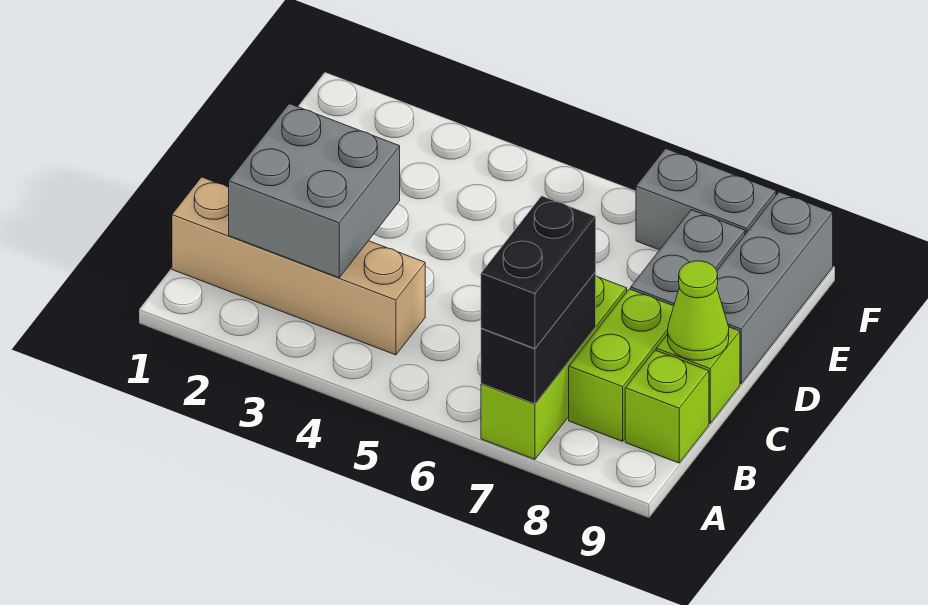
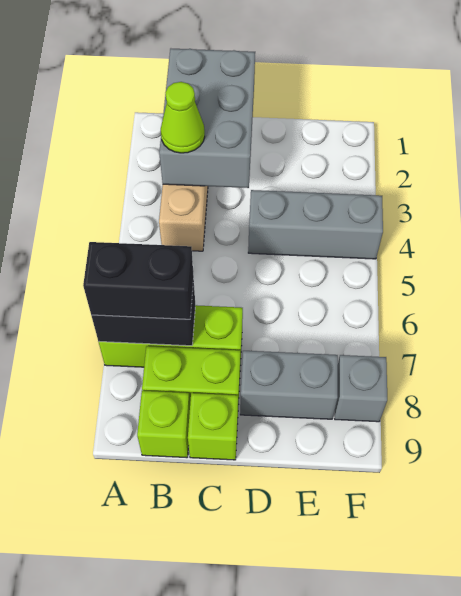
grey brick B2:C3 level 2 -> grey brick B1:C3 level 2
lime cone C9 level 2 -> lime cone B3 level 3
grey brick D9:F9 level 1 -> grey brick D4:F4 level 1
grey brick F7:F8 level 1 -> grey brick F8 level 1

